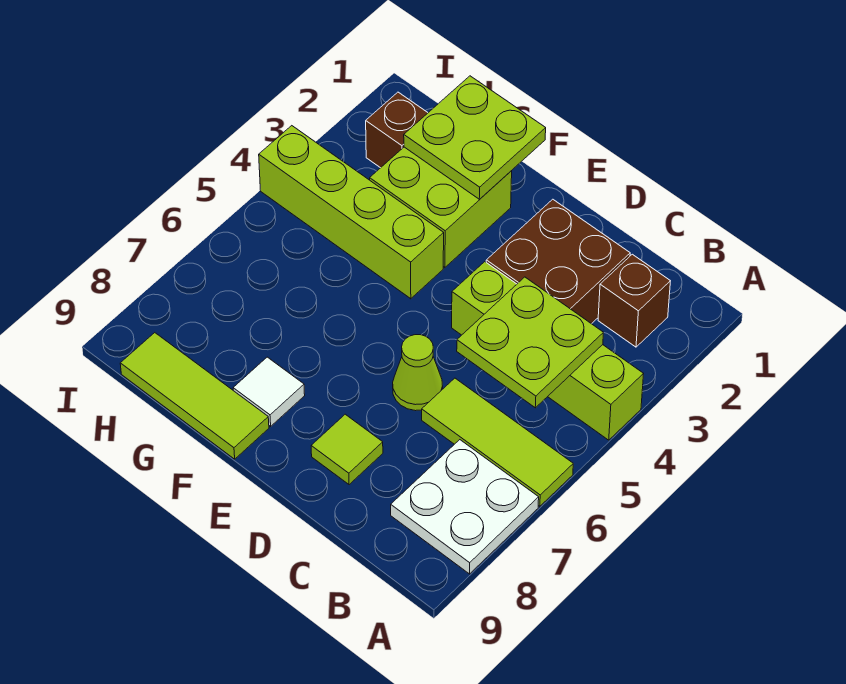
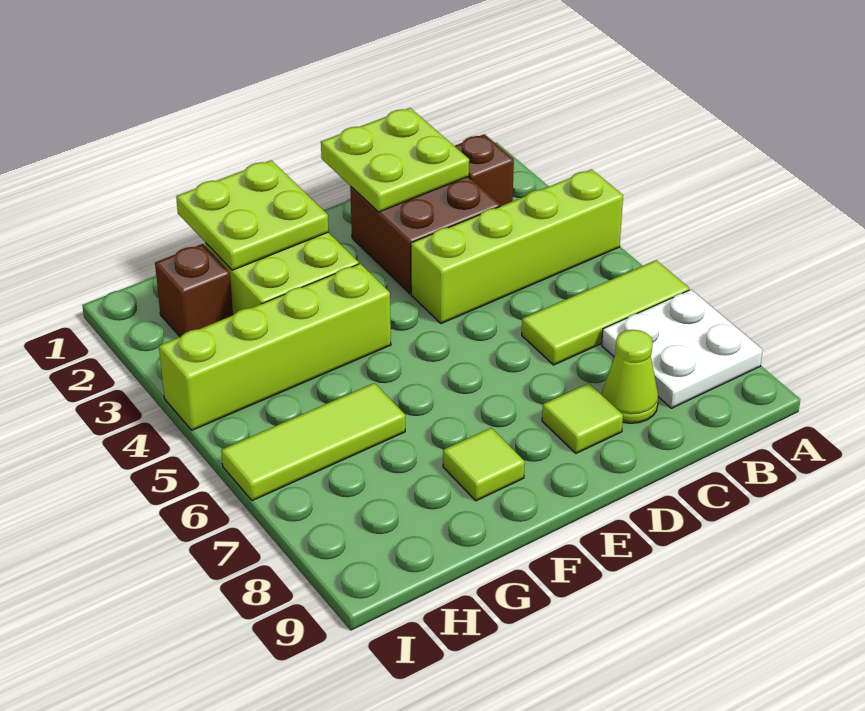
lime plate B4:C5 level 2 -> lime plate C1:D2 level 2
lime cone D6 level 1 -> lime cone C8 level 1
white tile F8 level 1 -> lime tile F8 level 1
lime tile F9:H9 level 1 -> lime tile G6:I6 level 1

